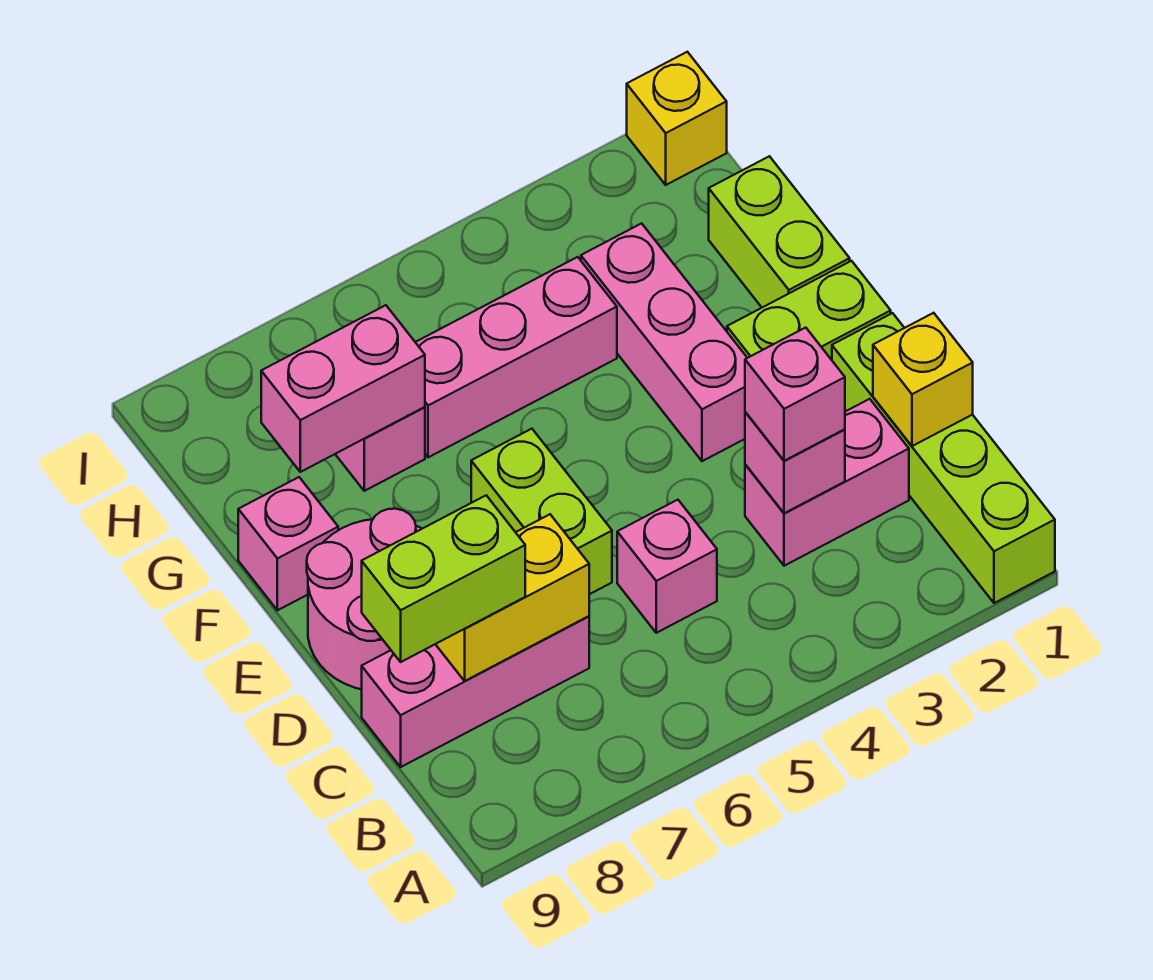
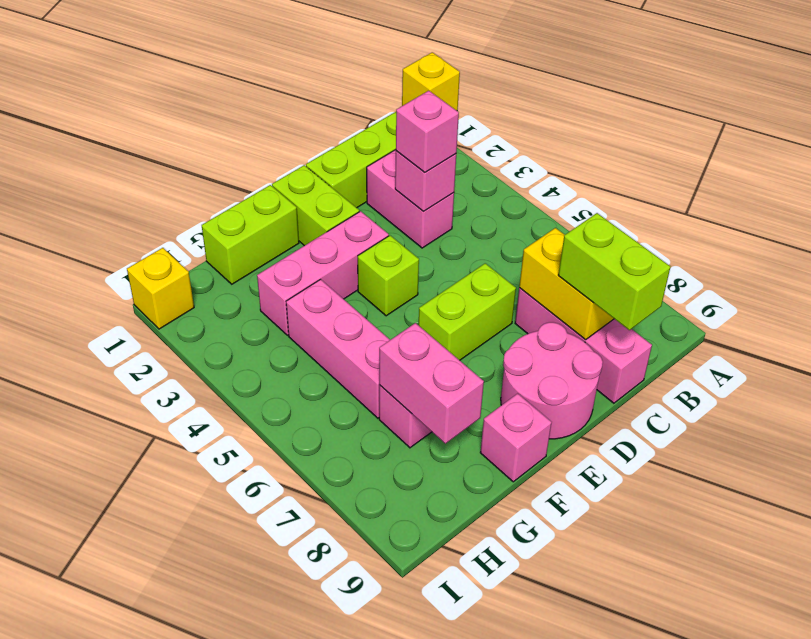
yellow brick C1 level 2 -> yellow brick A1 level 2
pink brick C5 level 1 -> none
none -> lime brick E4 level 1

